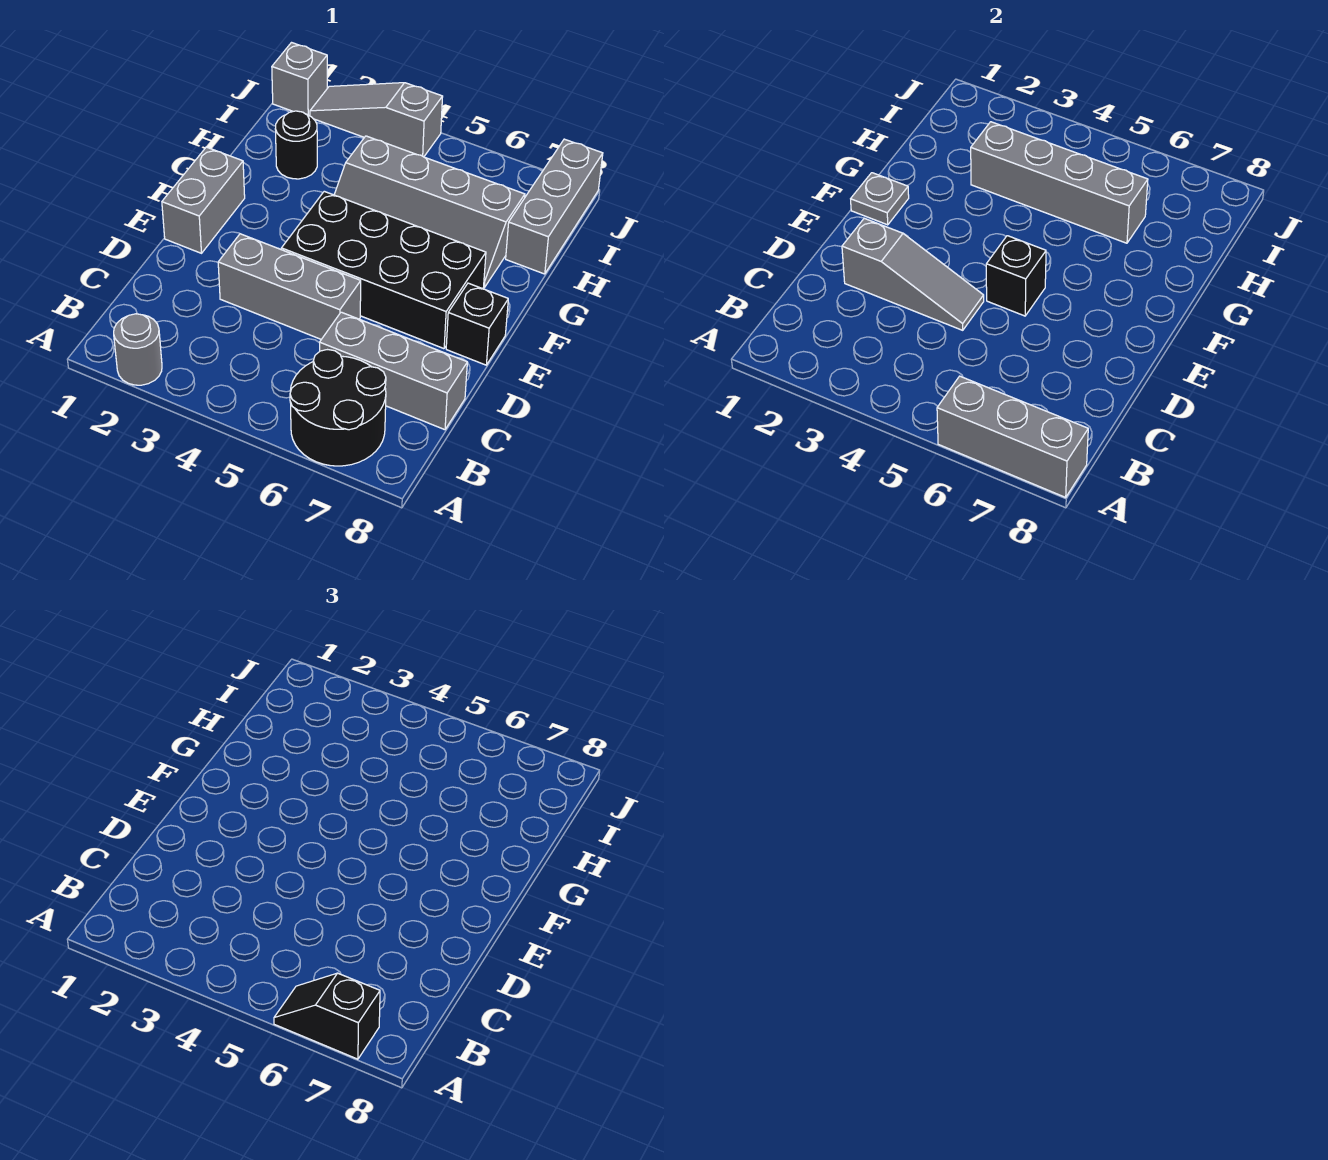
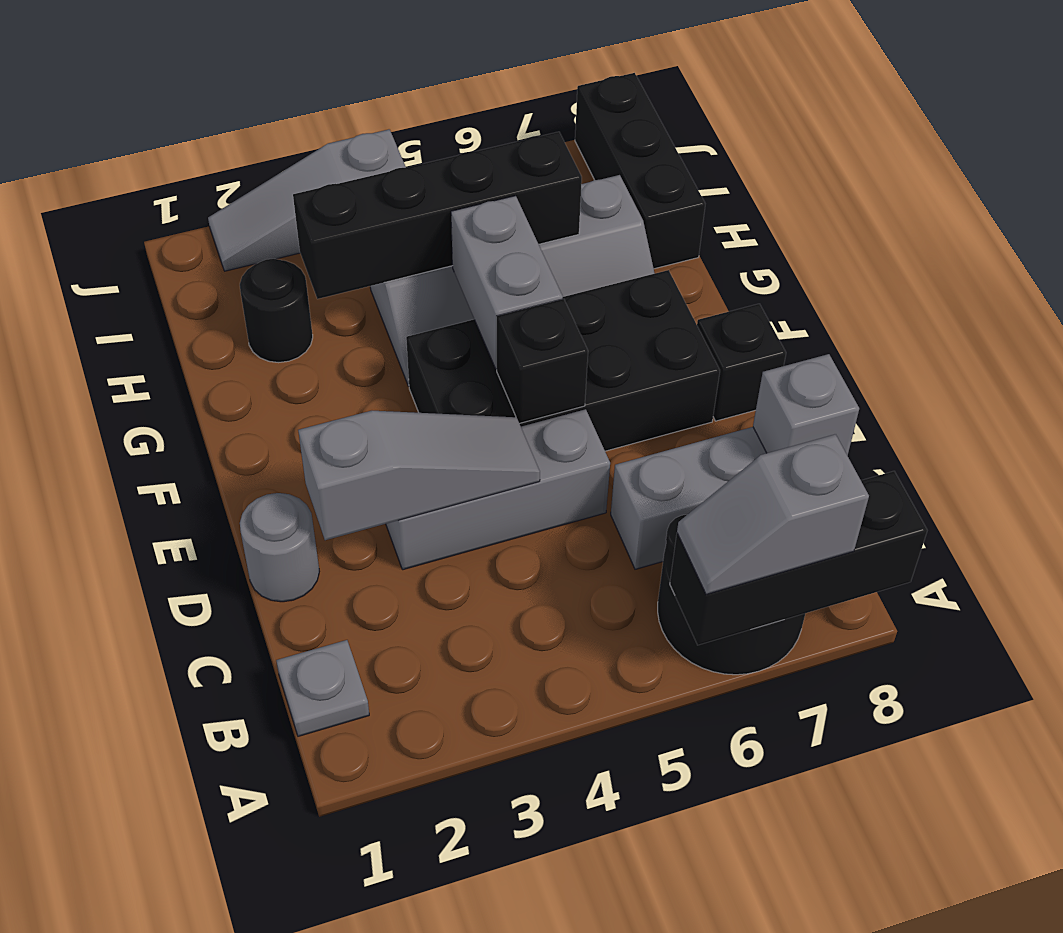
grey round brick A2 level 1 -> grey round brick D1 level 1
grey brick A6:A8 level 2 -> black brick A6:A8 level 2
black slope A6:A7 level 3 top 7 -> grey slope A6:A7 level 3 top 7
grey brick E1:F1 level 1 -> grey brick F5:G5 level 2
grey plate F1 level 2 -> grey plate B1 level 1
grey brick H3:H6 level 2 -> black brick H3:H6 level 2
grey brick H8:J8 level 1 -> black brick H8:J8 level 1
grey brick J1 level 1 -> grey brick C8 level 2

